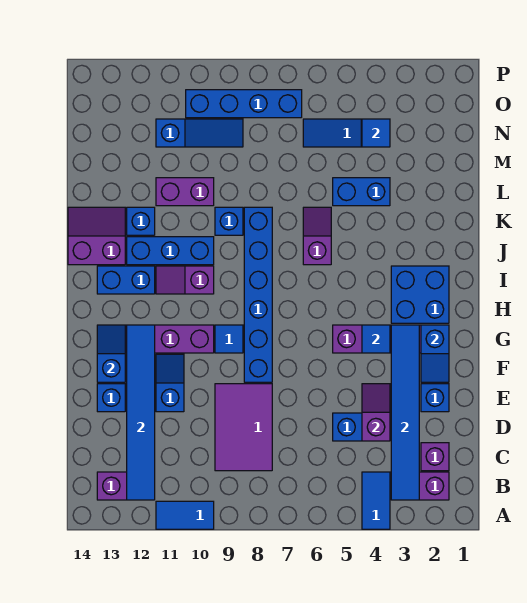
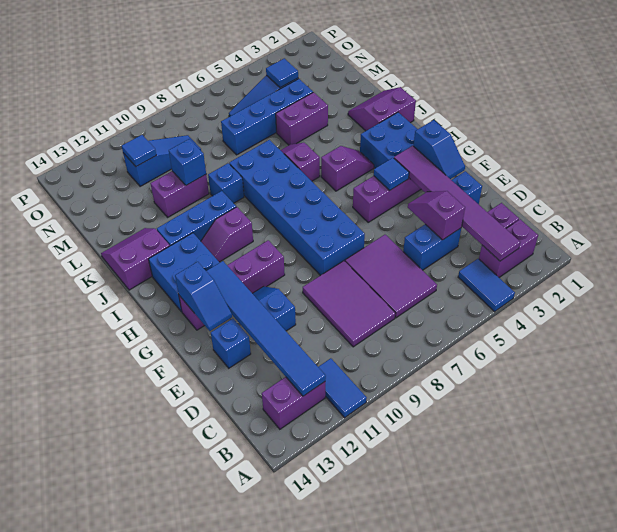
blue tile A10:A11 level 1 -> blue tile A11:B11 level 1
blue tile B3:G3 level 2 -> purple tile B3:G3 level 2
none -> purple tile C6:E7 level 1
blue brick F8:K8 level 1 -> blue brick F7:K8 level 1
blue slope F13:G13 level 2 top F -> blue slope F13:G13 level 2 top G
blue tile G9 level 1 -> blue tile N11 level 2
none -> purple slope I4:I5 level 1 top 5
blue brick I12:I13 level 1 -> blue brick H12:I13 level 1
none -> purple slope J1:K2 level 1 top J
blue brick K12 level 1 -> blue brick L10 level 2
blue brick L4:L5 level 1 -> purple brick L4:L5 level 1
blue brick O7:O10 level 1 -> blue brick M4:M7 level 1

